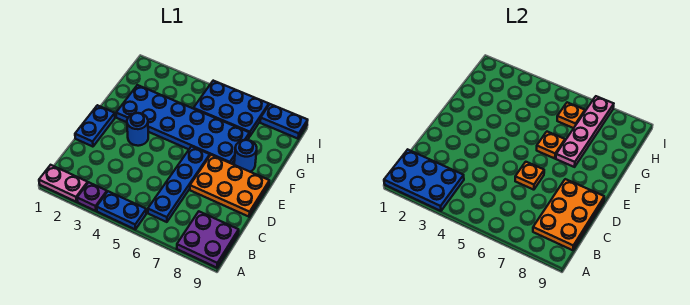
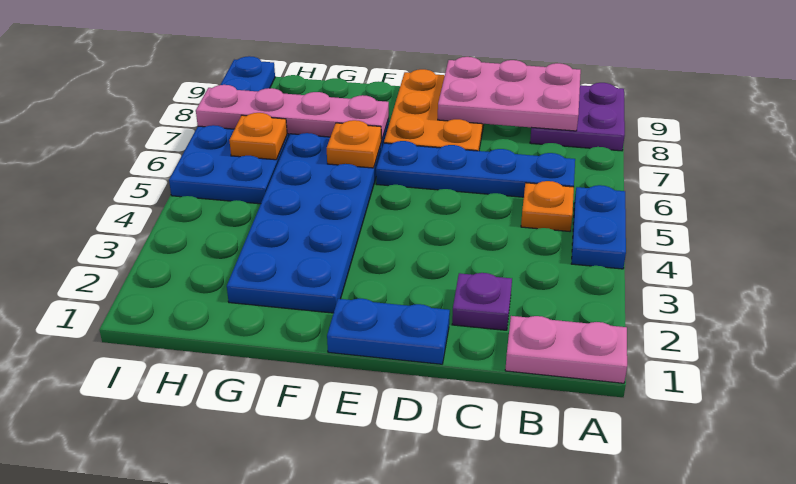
pink plate A1:A2 level 1 -> pink plate A1:B1 level 1
blue plate A1:B3 level 2 -> none
purple plate A3 level 1 -> purple plate C2 level 1
orange plate B8:D9 level 2 -> pink plate B8:D9 level 2
orange plate D6 level 2 -> orange plate B5 level 1
blue round brick E3 level 1 -> none
blue round brick F8 level 1 -> none

